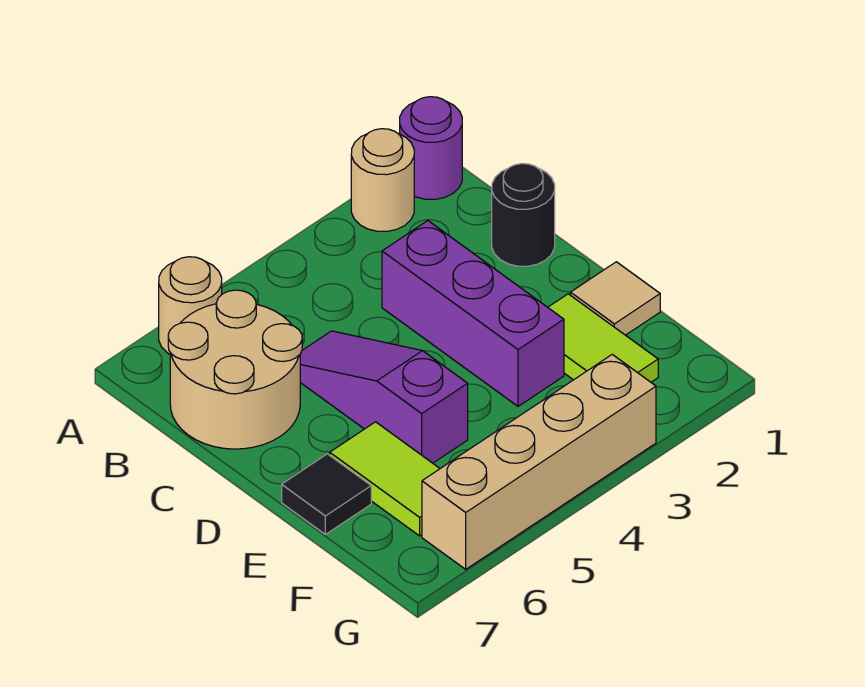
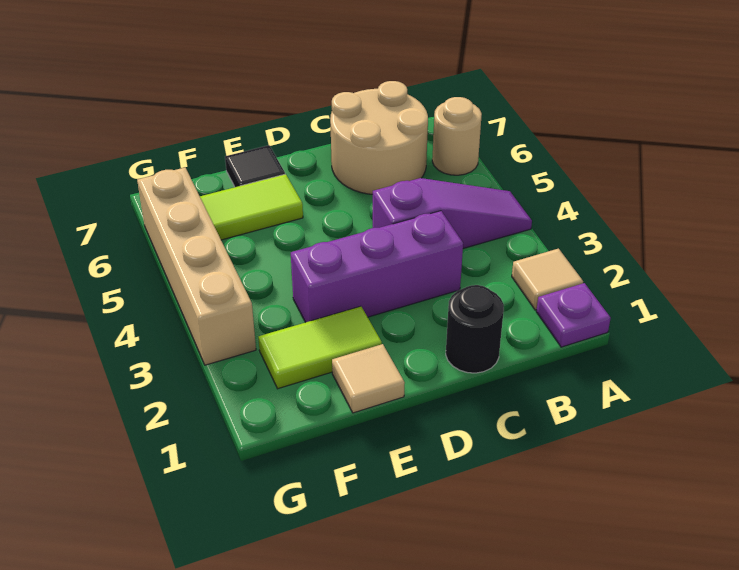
purple round brick A1 level 1 -> purple plate A1 level 1
tan round brick A2 level 1 -> tan tile A2 level 1
purple slope C5:E5 level 1 top E -> purple slope A4:C4 level 1 top C

